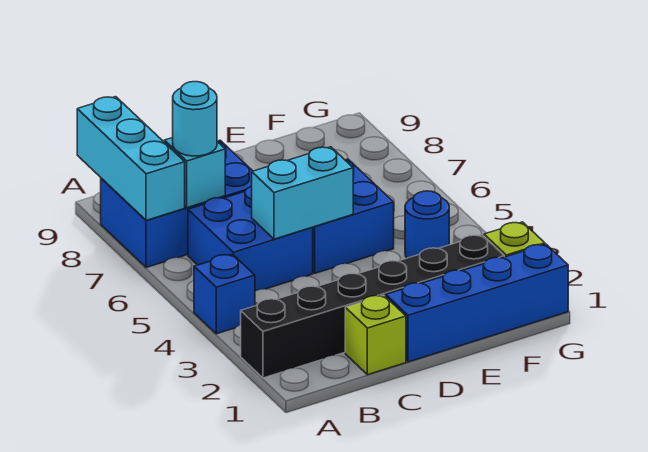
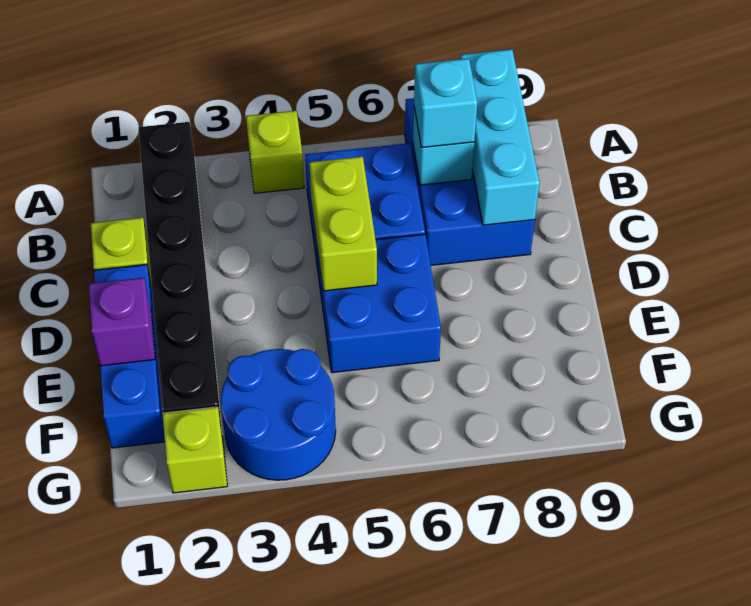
blue brick A4 level 1 -> lime brick A4 level 1
cyan brick A7:A9 level 2 -> cyan brick A8:C8 level 2
cyan round brick B7 level 3 -> cyan brick B7 level 3
cyan brick C5:D5 level 2 -> lime brick C5:D5 level 2
blue brick D1:G1 level 1 -> blue brick D1:F1 level 1
none -> purple brick E1 level 2
blue round brick F4 level 1 -> blue round brick F3:G4 level 1

